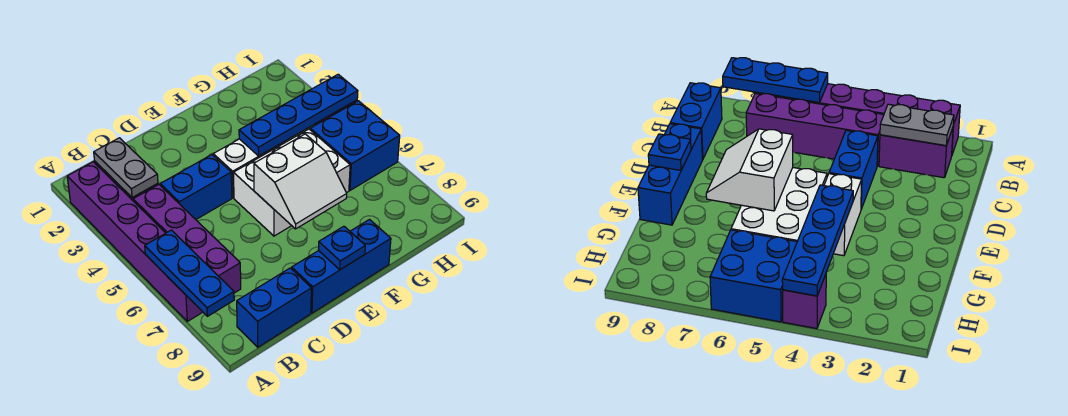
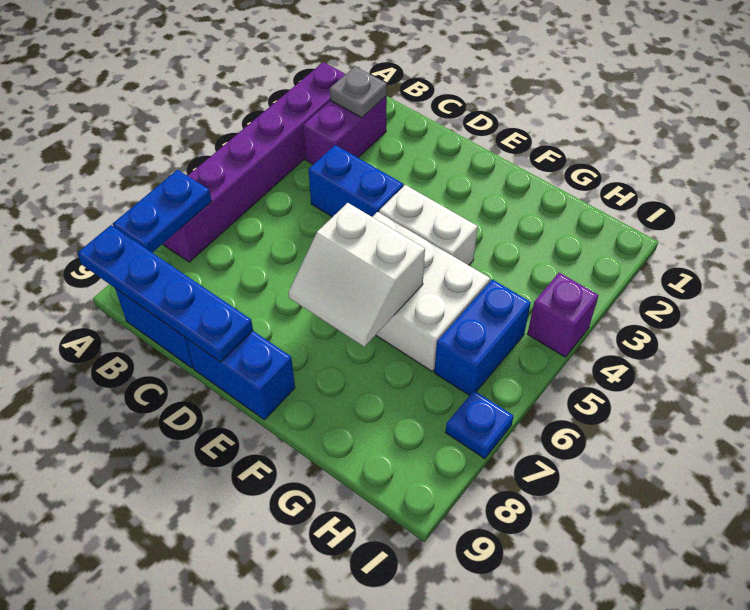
blue plate A6:A8 level 2 -> blue plate A7:A8 level 2
grey plate B2:B3 level 2 -> grey plate B2 level 2
purple brick B4:B7 level 1 -> none
blue brick D9:F9 level 1 -> blue brick D9:E9 level 1
blue plate E9 level 2 -> blue plate I7 level 1
blue plate F4:I4 level 2 -> blue plate A9:D9 level 2
blue brick H5:I6 level 1 -> blue brick H5:H6 level 1

